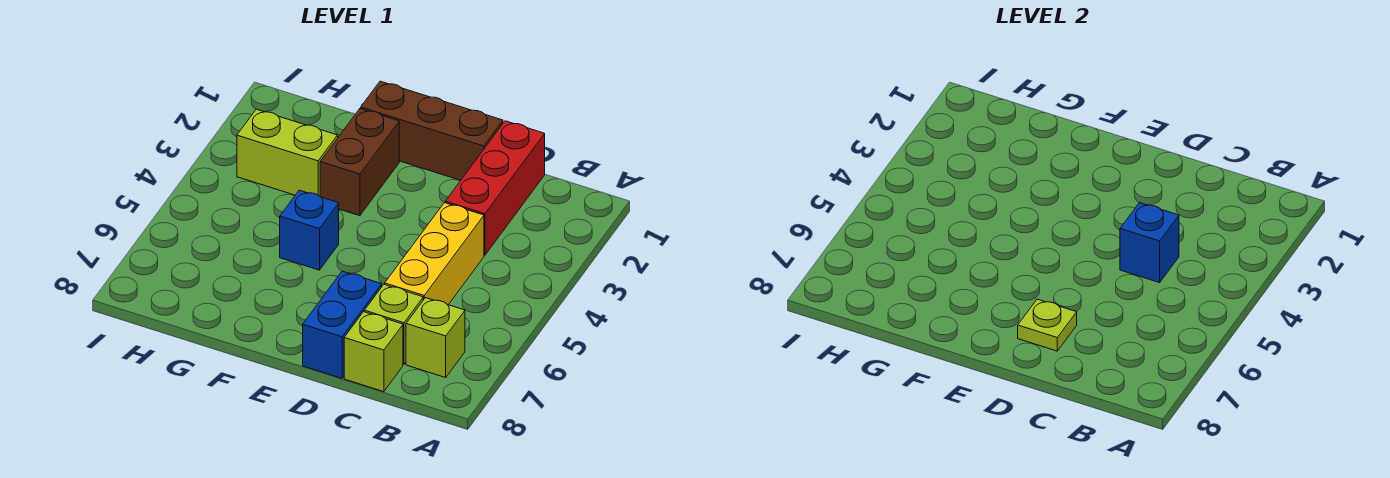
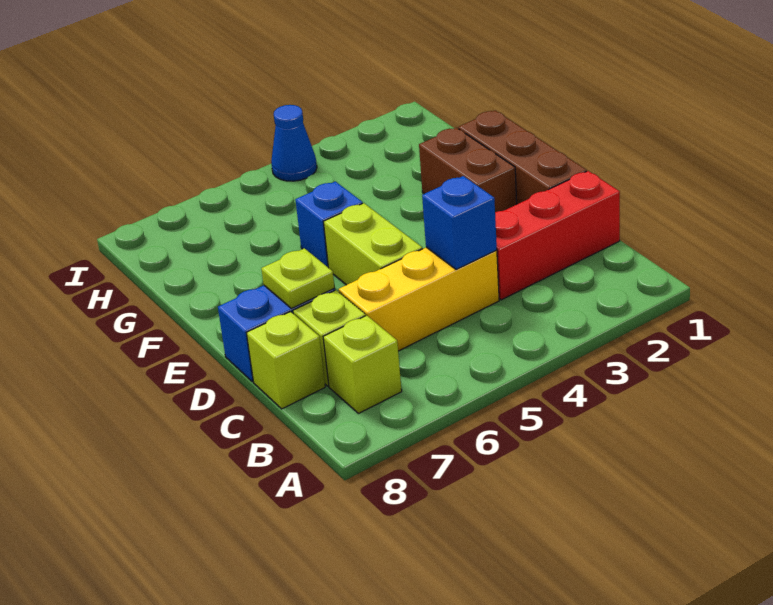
brown brick F2:F3 level 1 -> brown brick E2:F2 level 1
lime brick G3:H3 level 1 -> lime brick D5:E5 level 1
none -> blue cone I4 level 1

